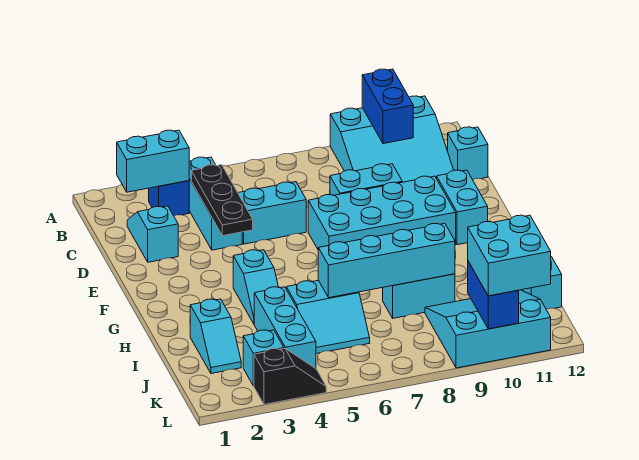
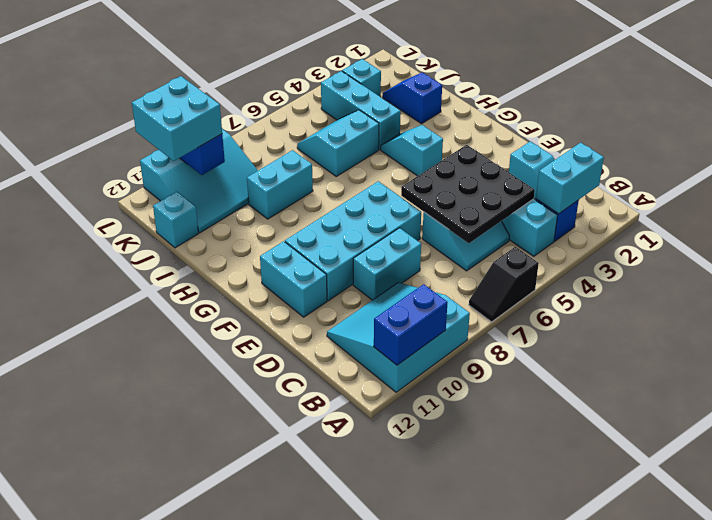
blue brick A10:B10 level 2 -> blue brick A10:A11 level 2
black plate C4:E4 level 2 -> black plate C4:E6 level 2
cyan brick C12 level 1 -> none
cyan slope I2:J2 level 1 top I -> blue slope I2:J2 level 1 top I
cyan brick I6:I9 level 2 -> none
black slope L3:L4 level 1 top 3 -> black slope A6:A7 level 1 top 6

